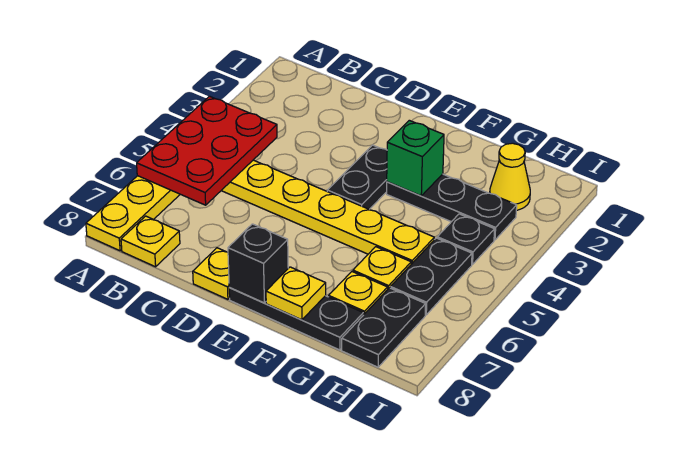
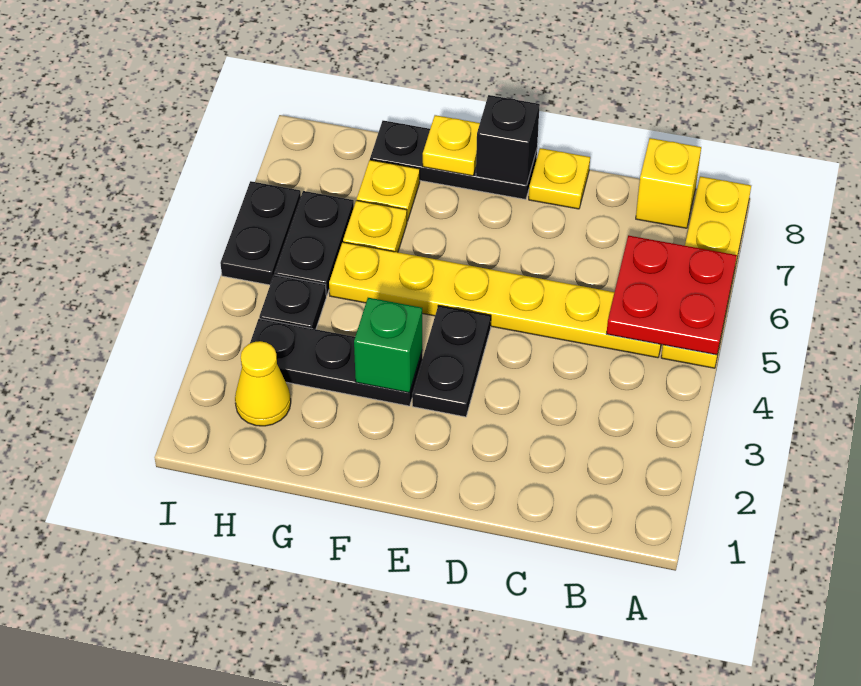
red plate A4:B6 level 2 -> red plate A5:B6 level 2
yellow plate B8 level 1 -> yellow brick B8 level 1
black plate H7:H8 level 1 -> black plate I5:I6 level 1

